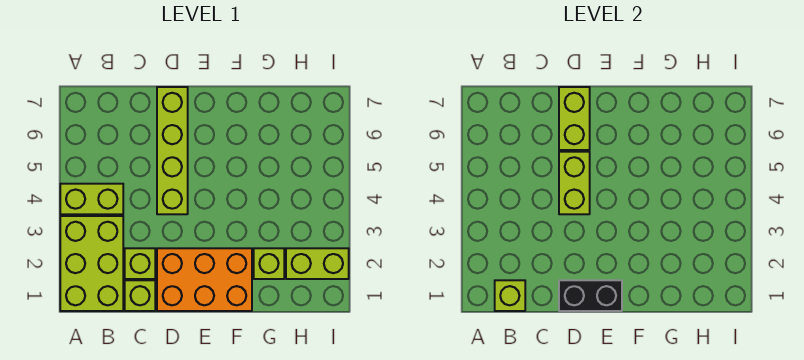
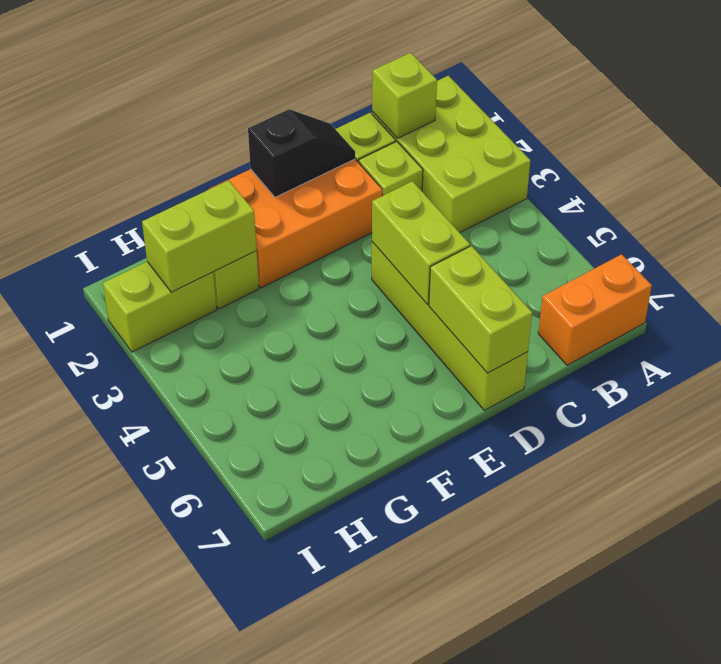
lime brick A4:B4 level 1 -> lime brick G2:H2 level 2
none -> orange brick A7:B7 level 1
black brick D1:E1 level 2 -> black slope D1:E1 level 2 top E

